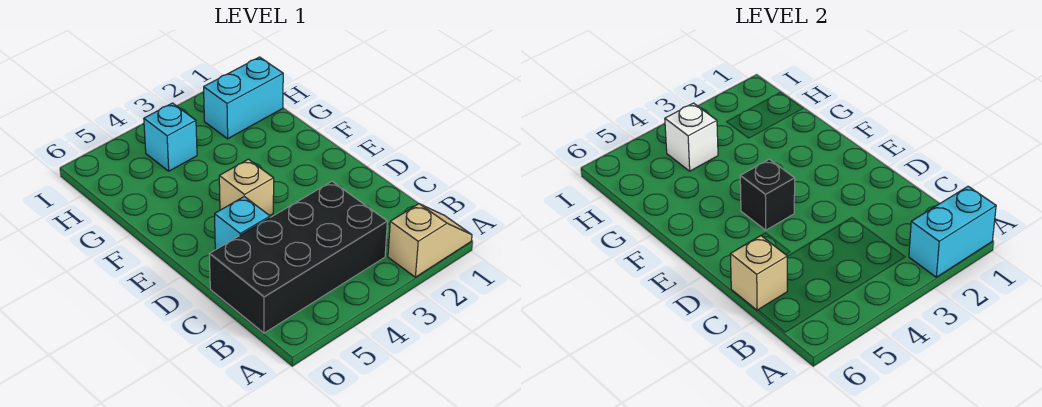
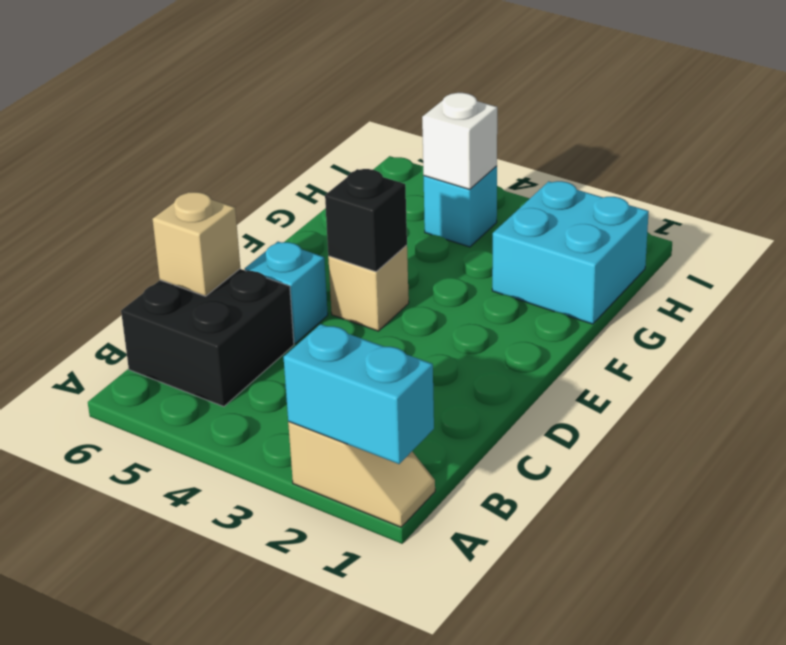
black brick B3:C6 level 1 -> black brick B5:C6 level 1
cyan brick H1:H2 level 1 -> cyan brick G1:H2 level 1

